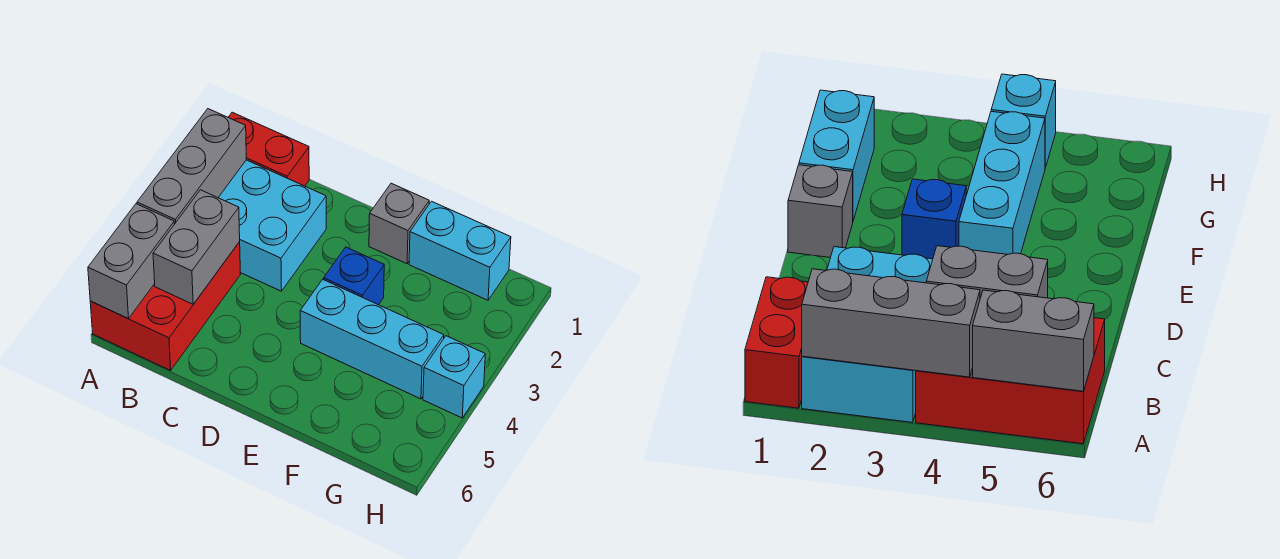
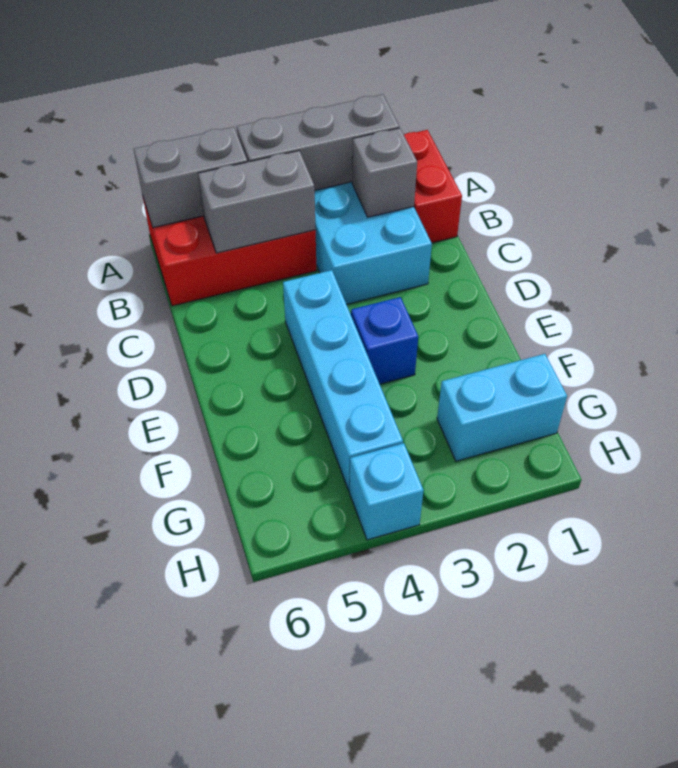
grey brick E1 level 1 -> grey brick B2 level 2
cyan brick E4:G4 level 1 -> cyan brick D4:G4 level 1
cyan brick F1:G1 level 1 -> cyan brick G1:G2 level 1

